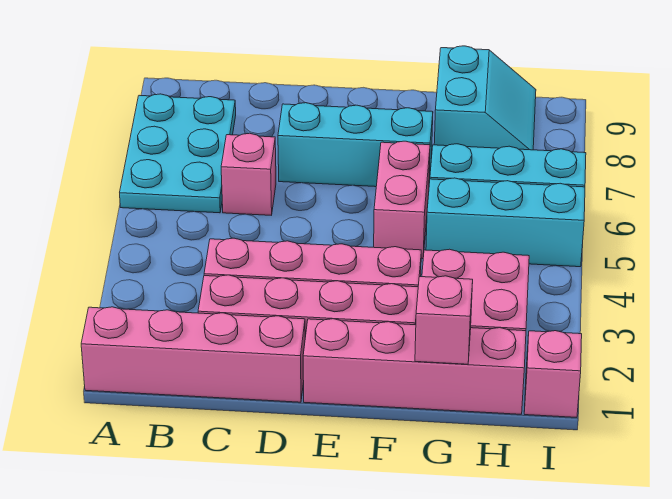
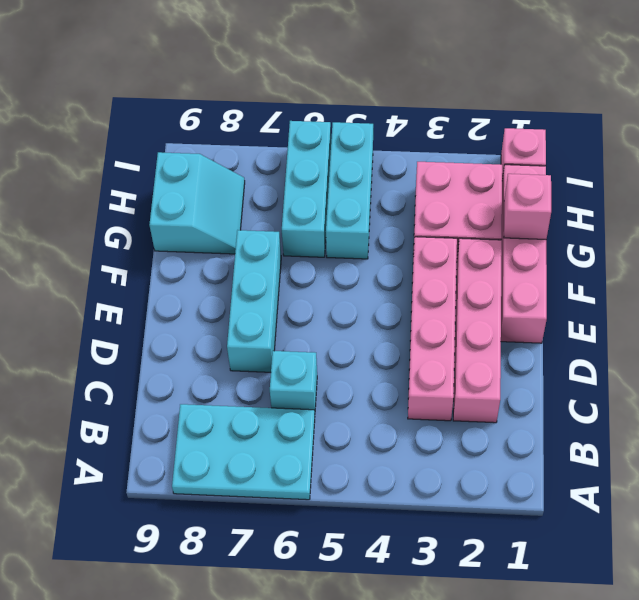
pink brick A1:D1 level 1 -> none
pink brick C6 level 1 -> cyan brick C6 level 1
pink brick F5:F6 level 1 -> none
cyan slope G8:H9 level 1 top G -> cyan slope G8:H9 level 1 top 9

